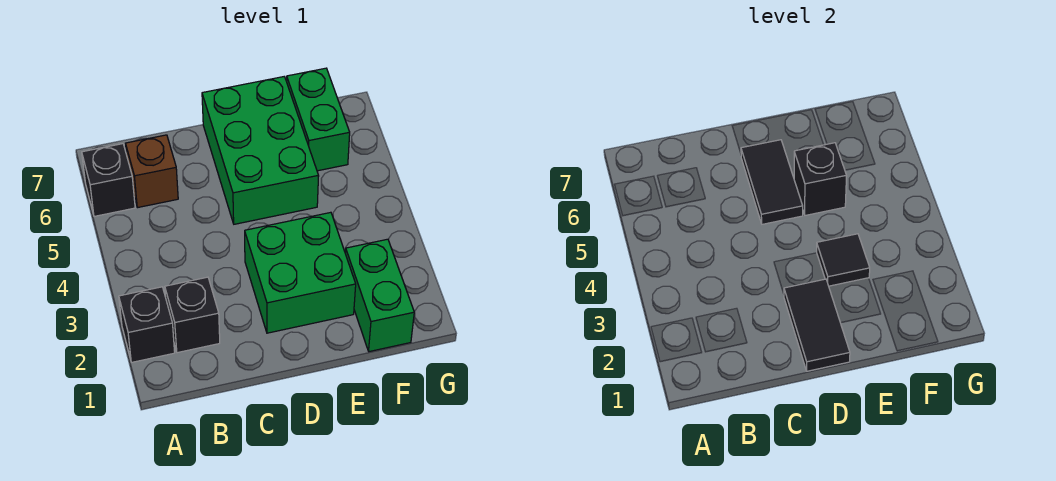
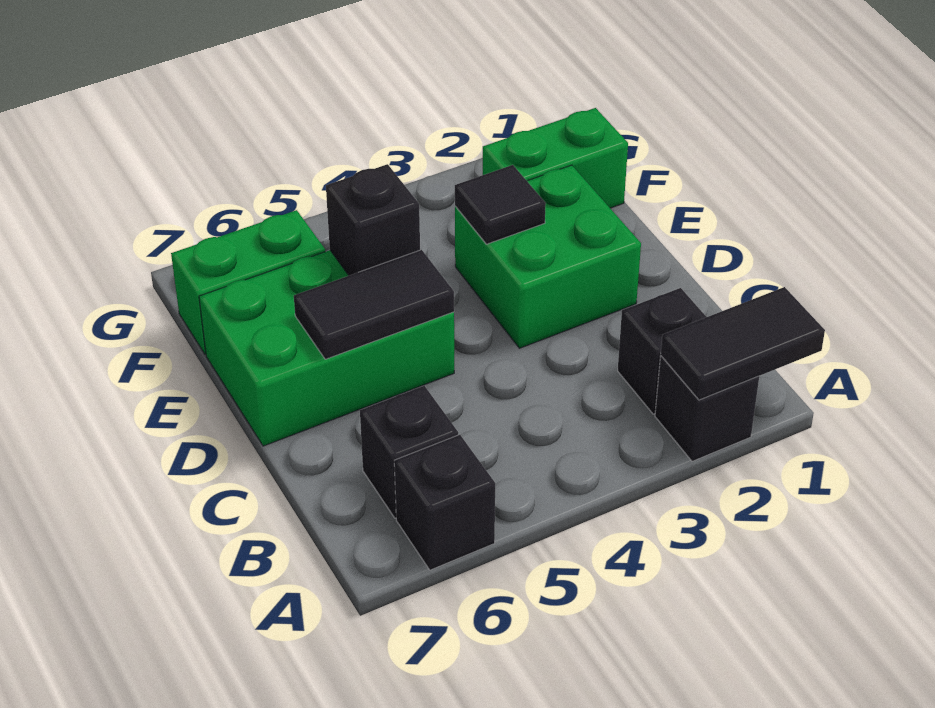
brown brick B6 level 1 -> black brick B6 level 1
black tile D1:D2 level 2 -> black tile A1:A2 level 2

